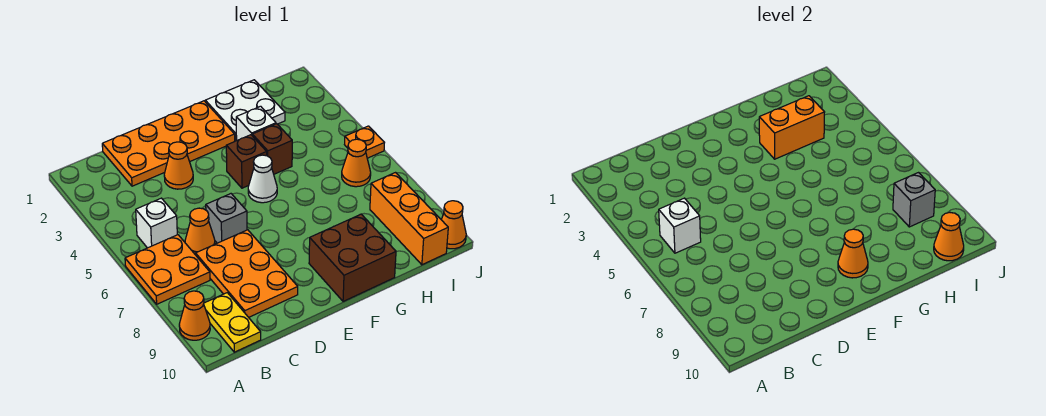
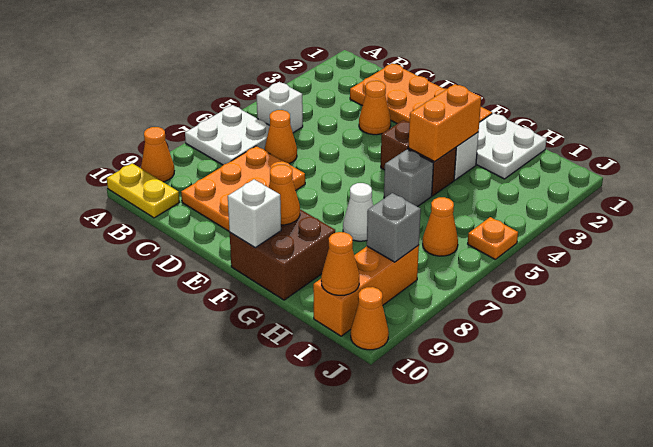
orange plate A6:B7 level 1 -> white plate A6:B7 level 1
white brick B5 level 2 -> white brick F10 level 2
yellow plate B9:B10 level 1 -> yellow plate A10:B10 level 1
grey brick D6 level 1 -> grey brick G5 level 1
white cone F5 level 1 -> white cone G7 level 1
orange brick G3:H3 level 2 -> orange brick G3:G4 level 2

